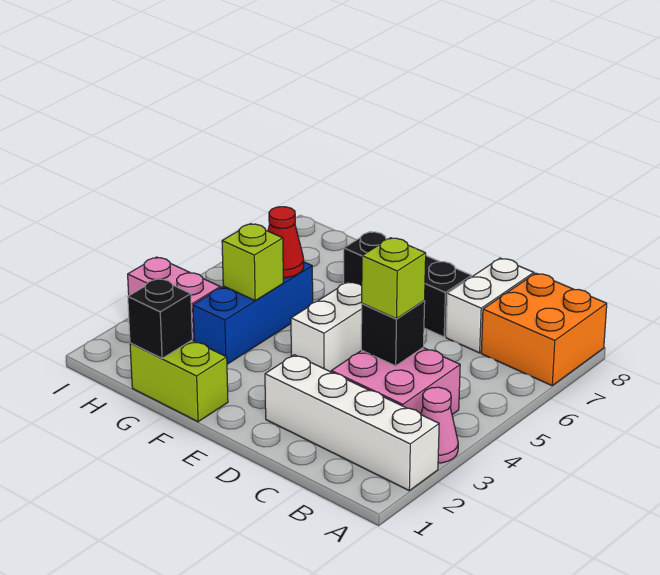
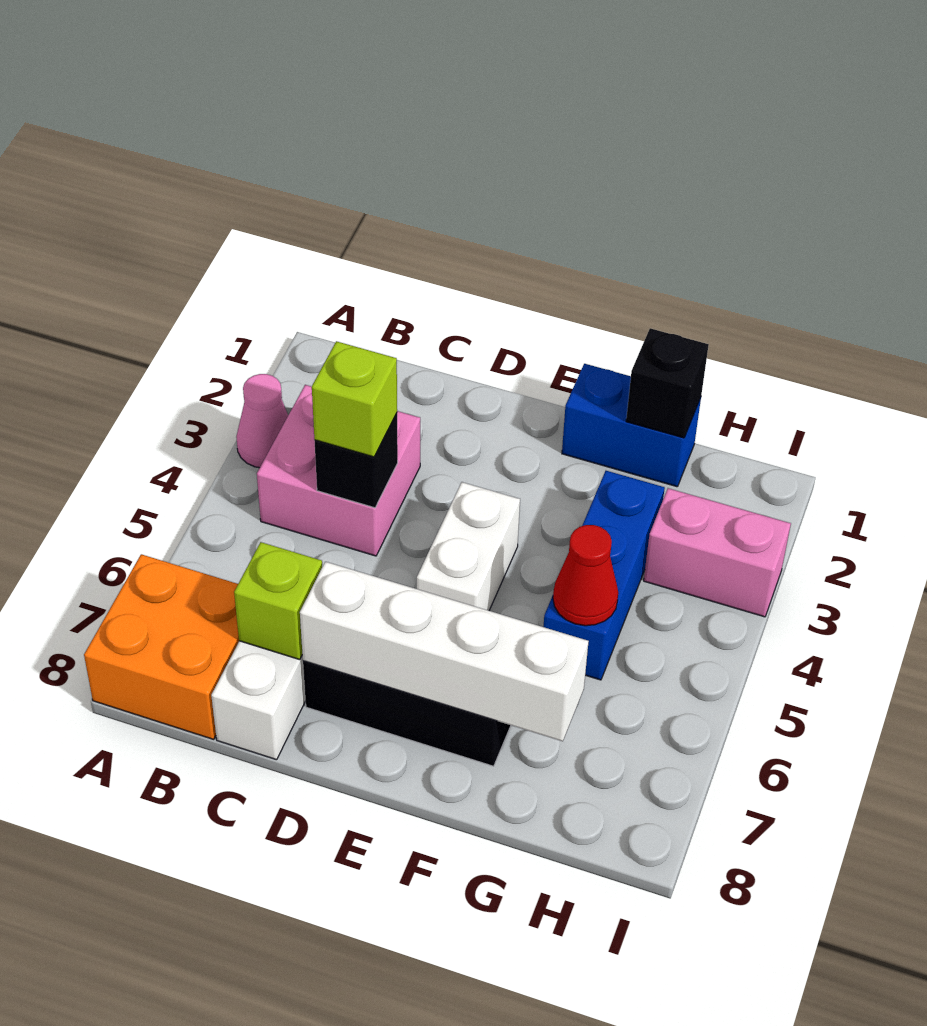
white brick A2:D2 level 1 -> white brick D7:G7 level 2
lime brick F1:G1 level 1 -> blue brick F1:G1 level 1
lime brick G4 level 2 -> lime brick C7 level 2

